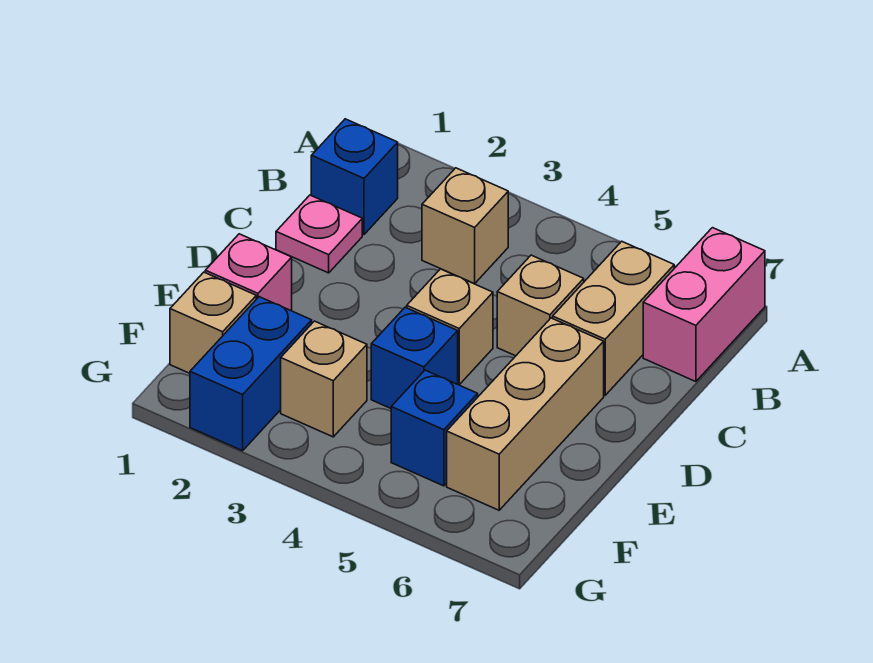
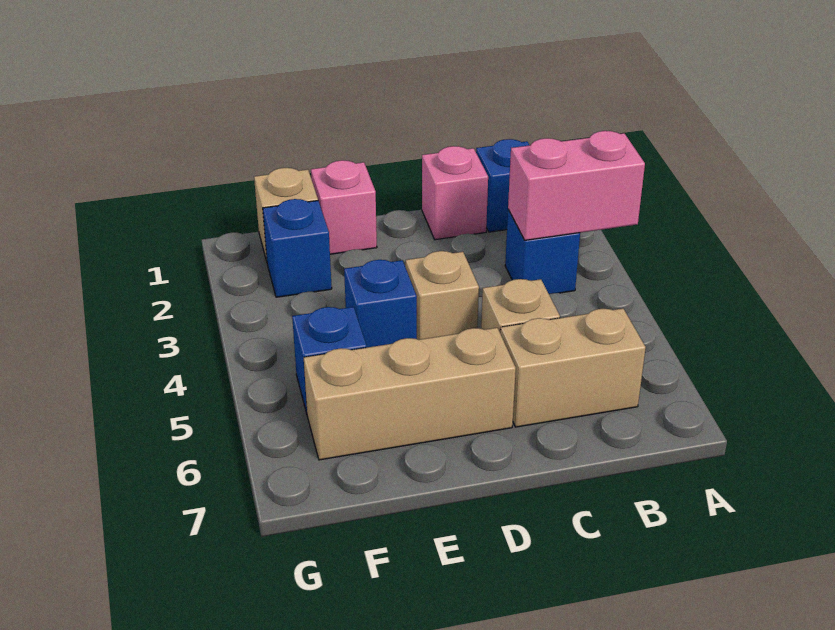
pink brick A7:B7 level 1 -> pink brick A3:B3 level 2
tan brick B3 level 1 -> blue brick B3 level 1
pink plate C1 level 1 -> pink brick C1 level 1
blue brick F2:G2 level 1 -> blue brick F2 level 1
tan brick F3 level 1 -> none

